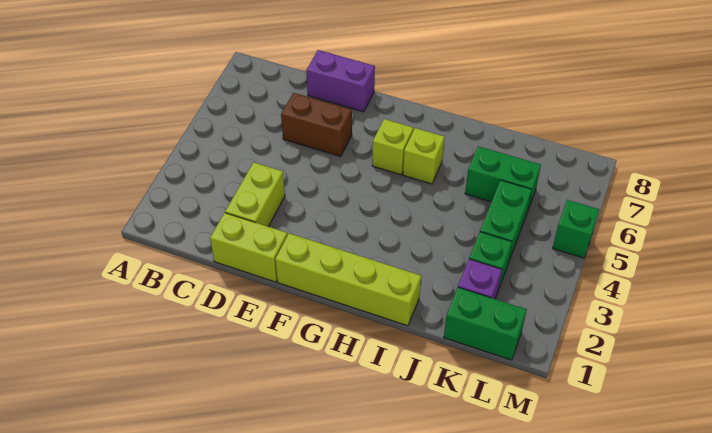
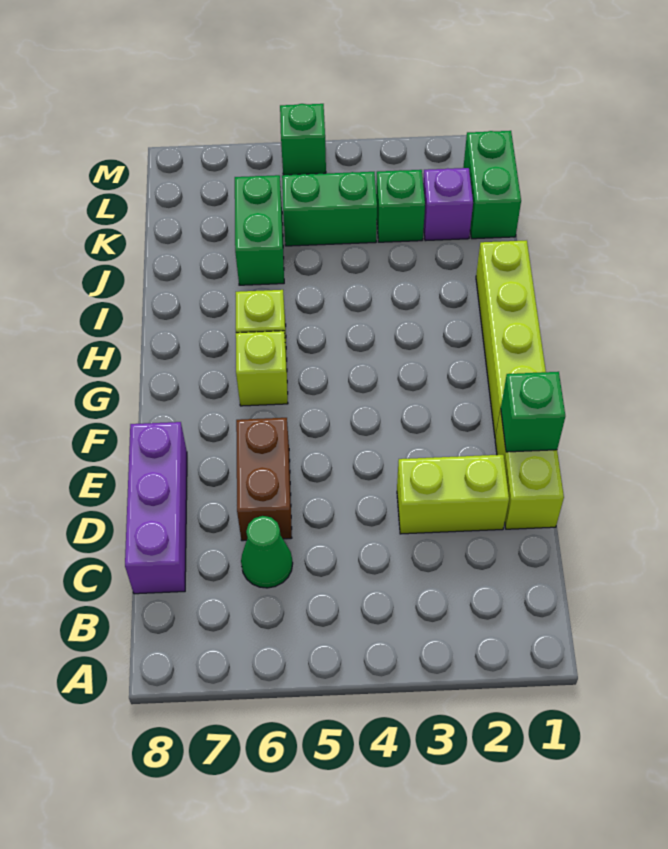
none -> green cone C6 level 1
purple brick D8:E8 level 1 -> purple brick C8:E8 level 1
none -> green brick E1 level 2

